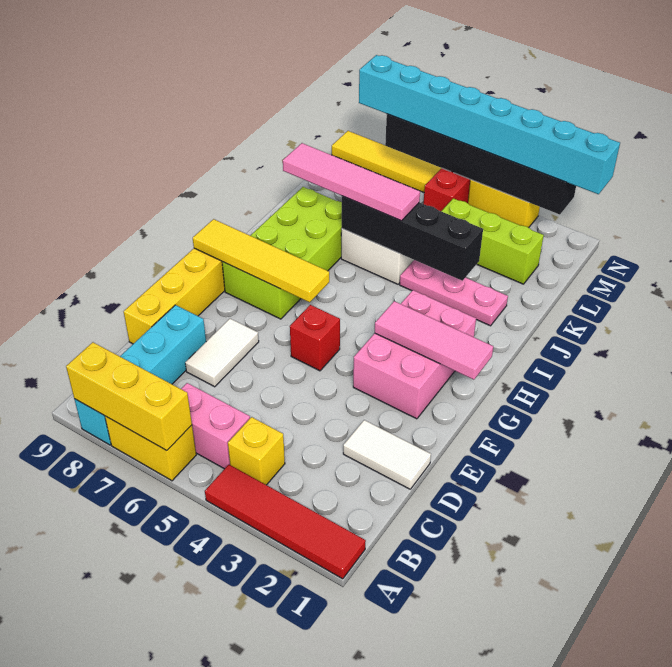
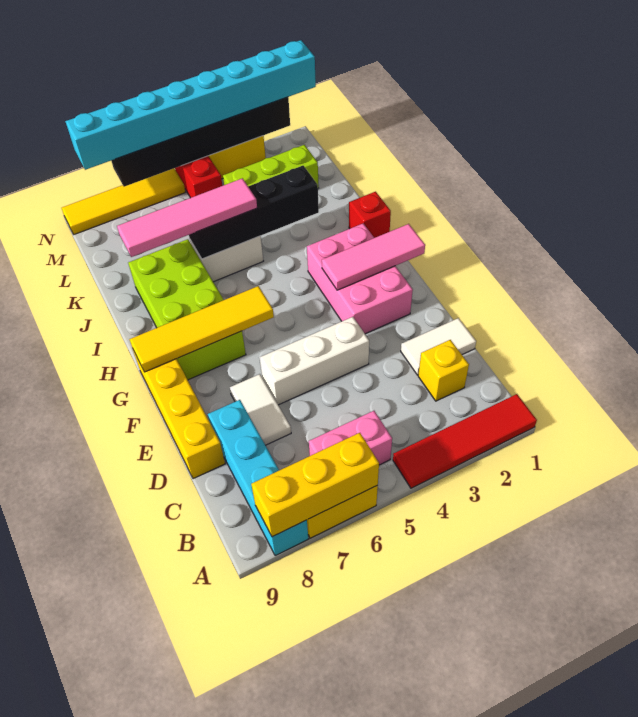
yellow brick B4 level 1 -> yellow brick C2 level 1
none -> white brick E4:E6 level 1
red brick F5 level 1 -> red brick I1 level 1
pink plate J2:J4 level 1 -> none

